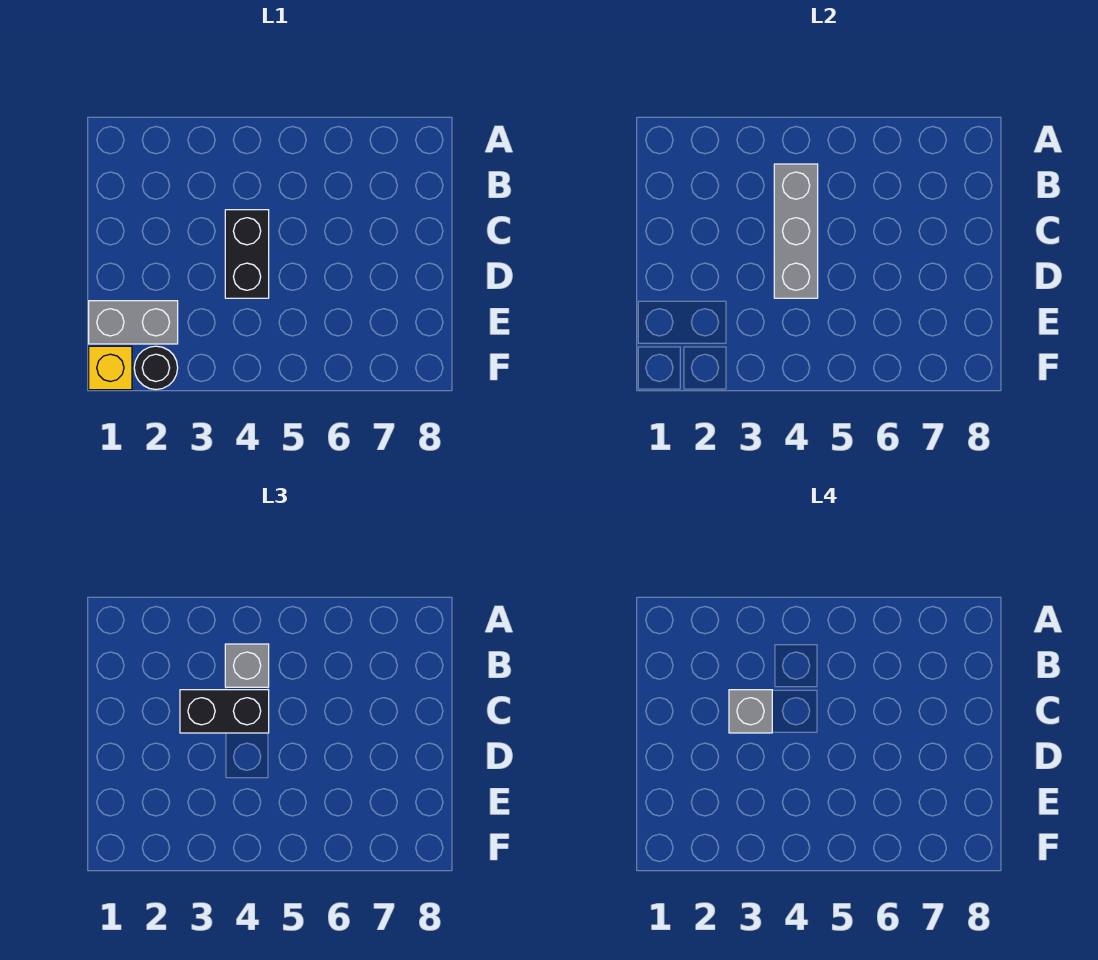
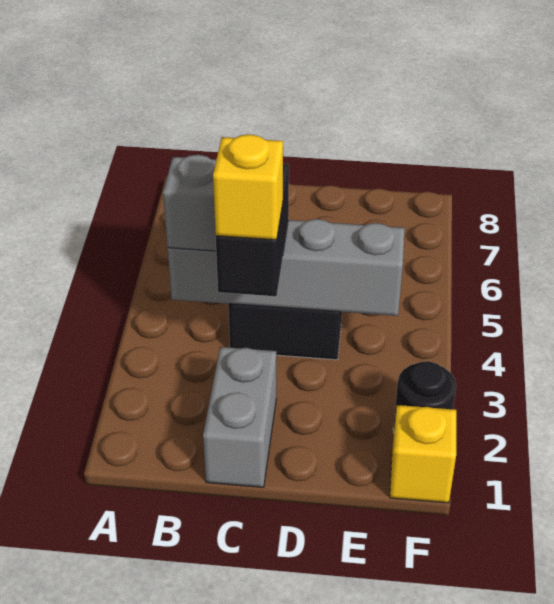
grey brick B4:D4 level 2 -> grey brick B4:E4 level 2
grey brick C3 level 4 -> yellow brick C3 level 4
grey brick E1:E2 level 1 -> grey brick C1:C2 level 1

